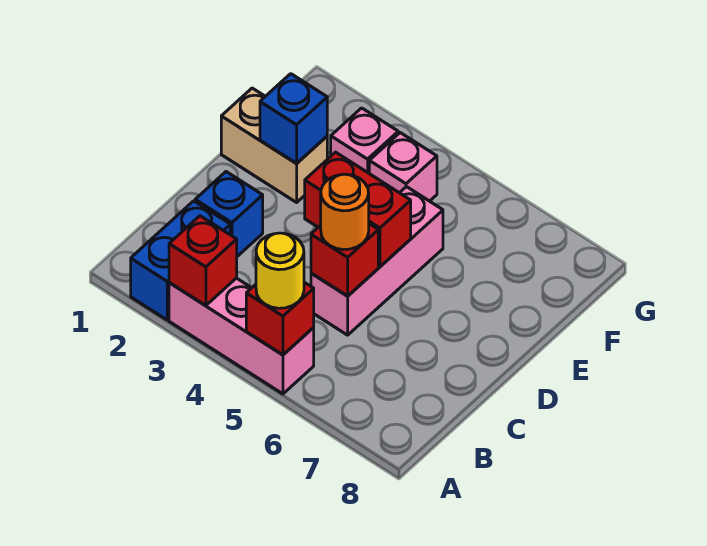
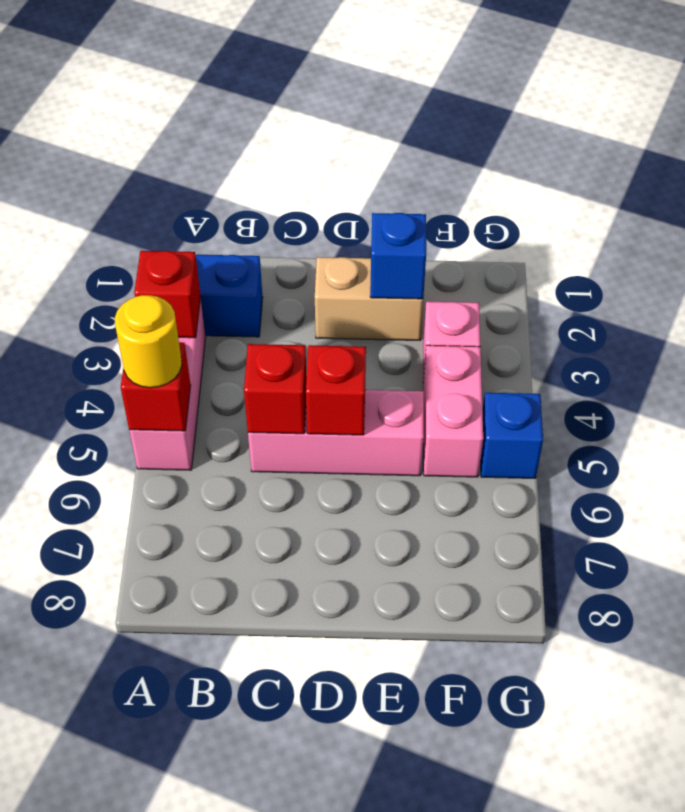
blue brick C2 level 1 -> blue brick G5 level 1
orange round brick C5 level 3 -> none
red brick D4:D5 level 2 -> red brick D5 level 2
tan brick E1:E2 level 1 -> tan brick D2:E2 level 1
pink brick F4 level 1 -> pink brick F4:F5 level 1

